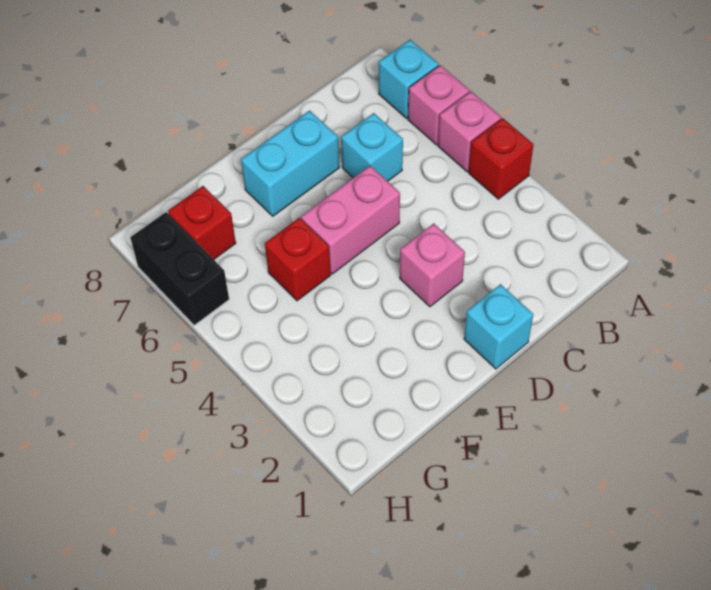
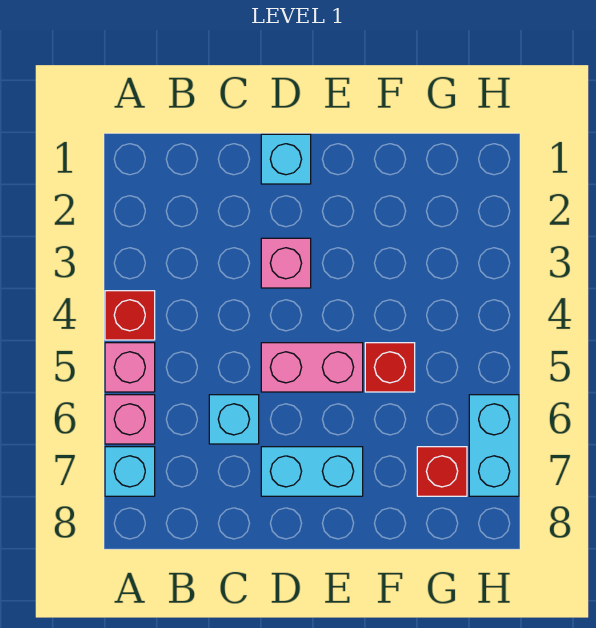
black brick H6:H7 level 1 -> cyan brick H6:H7 level 1

